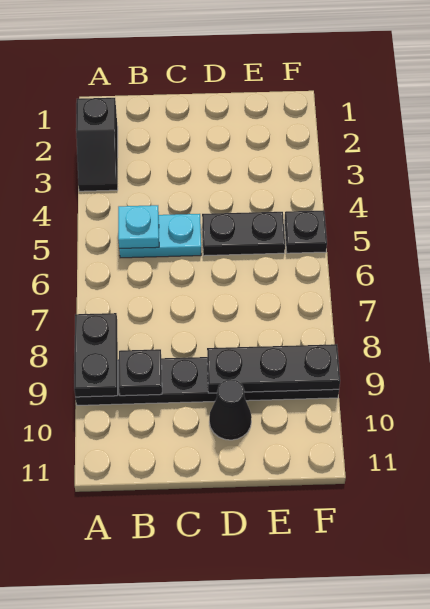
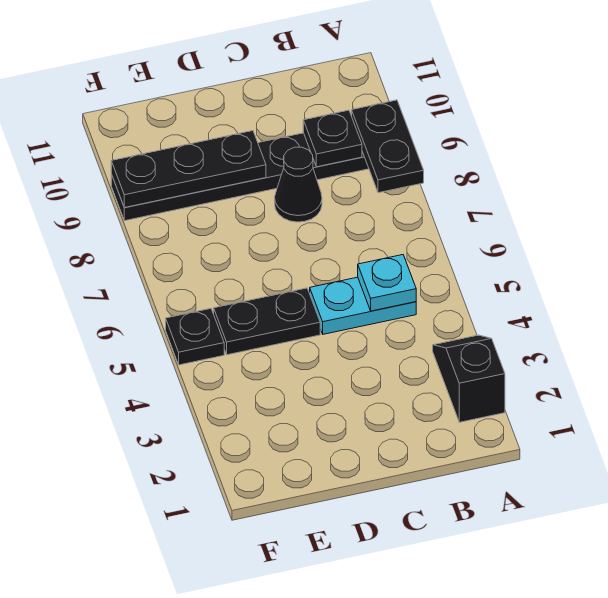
black cone D10 level 1 -> black cone C8 level 1

